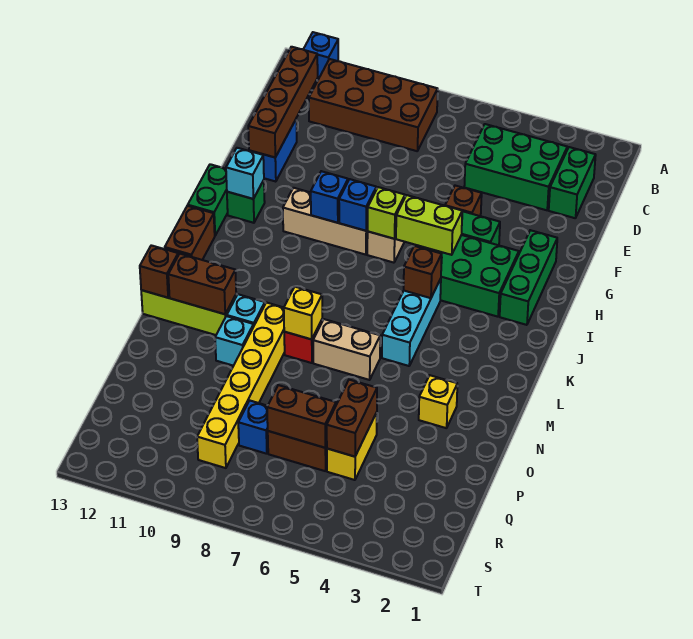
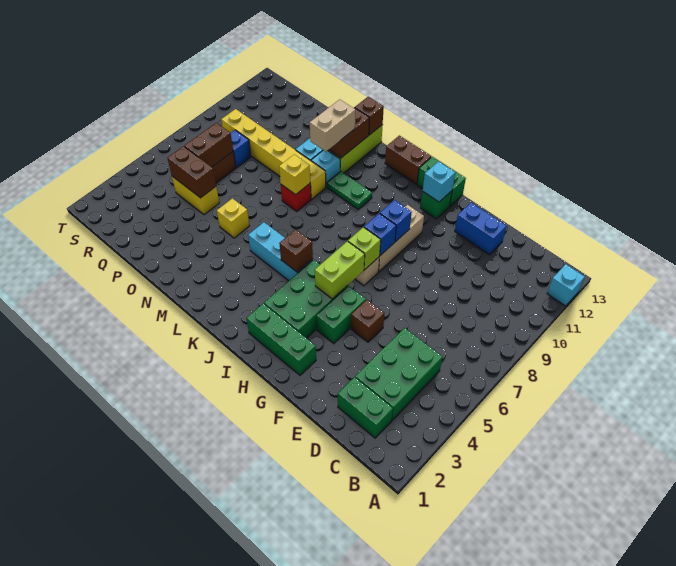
blue brick A12 level 1 -> cyan brick A12 level 1
brown brick B8:C11 level 1 -> none
brown brick C12:F12 level 2 -> none
none -> green plate K10:L10 level 1
tan brick M6:M7 level 1 -> tan brick M10:M11 level 3
yellow brick N3 level 1 -> yellow brick N5 level 1

